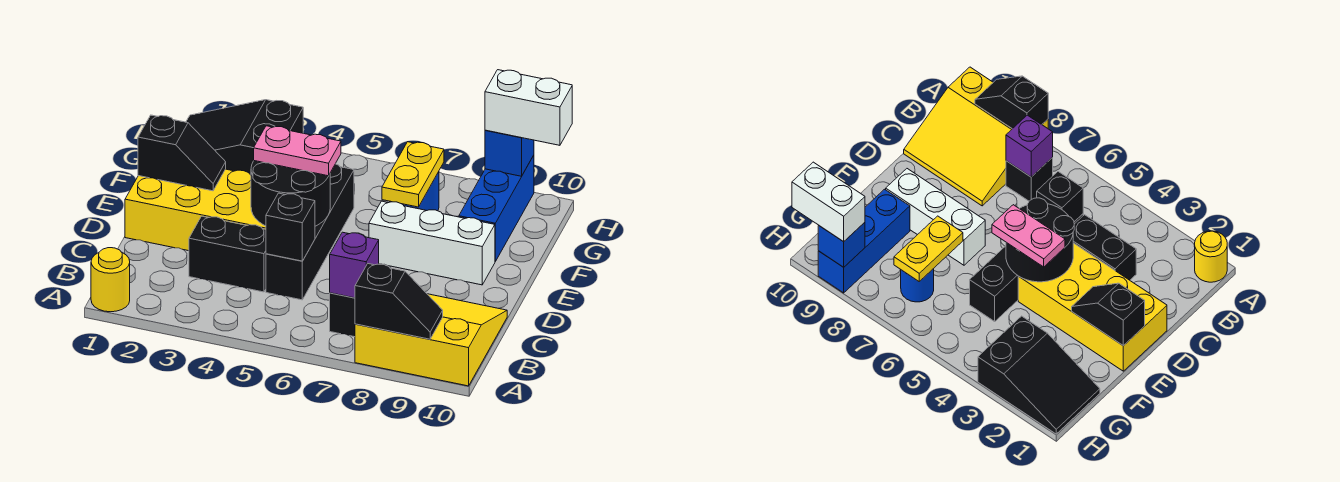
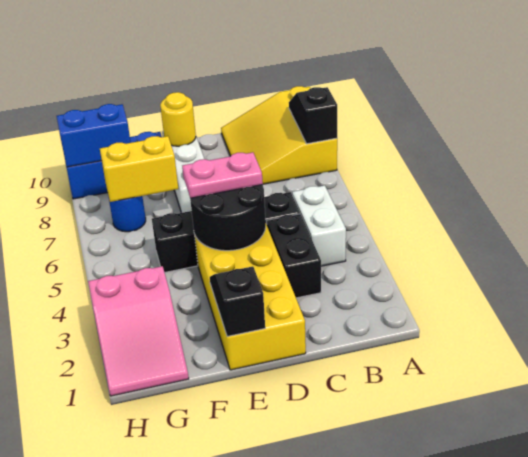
yellow round brick A1 level 1 -> yellow round brick E9 level 2
black brick B7 level 1 -> none
purple brick B7 level 2 -> none
black brick C5 level 2 -> none
pink plate E4:E5 level 3 -> pink plate D5:E5 level 3
yellow plate F7:G7 level 2 -> yellow brick F7:G7 level 2
black slope G1:H3 level 1 top 3 -> pink slope G1:H3 level 1 top 3
blue brick H9 level 2 -> blue brick G9:H9 level 2
white brick H9:H10 level 3 -> white brick B4:B5 level 1

